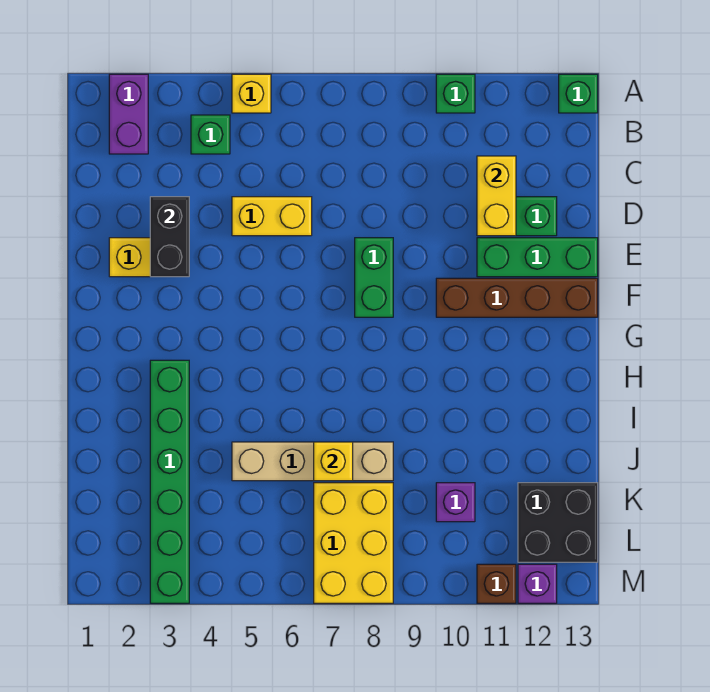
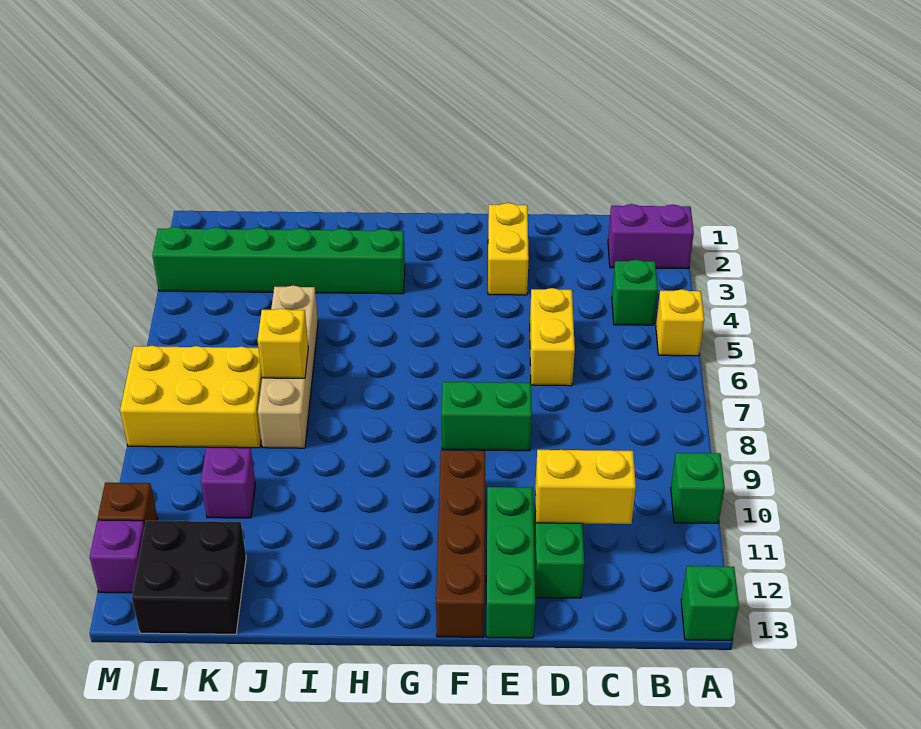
black brick D3:E3 level 2 -> none

